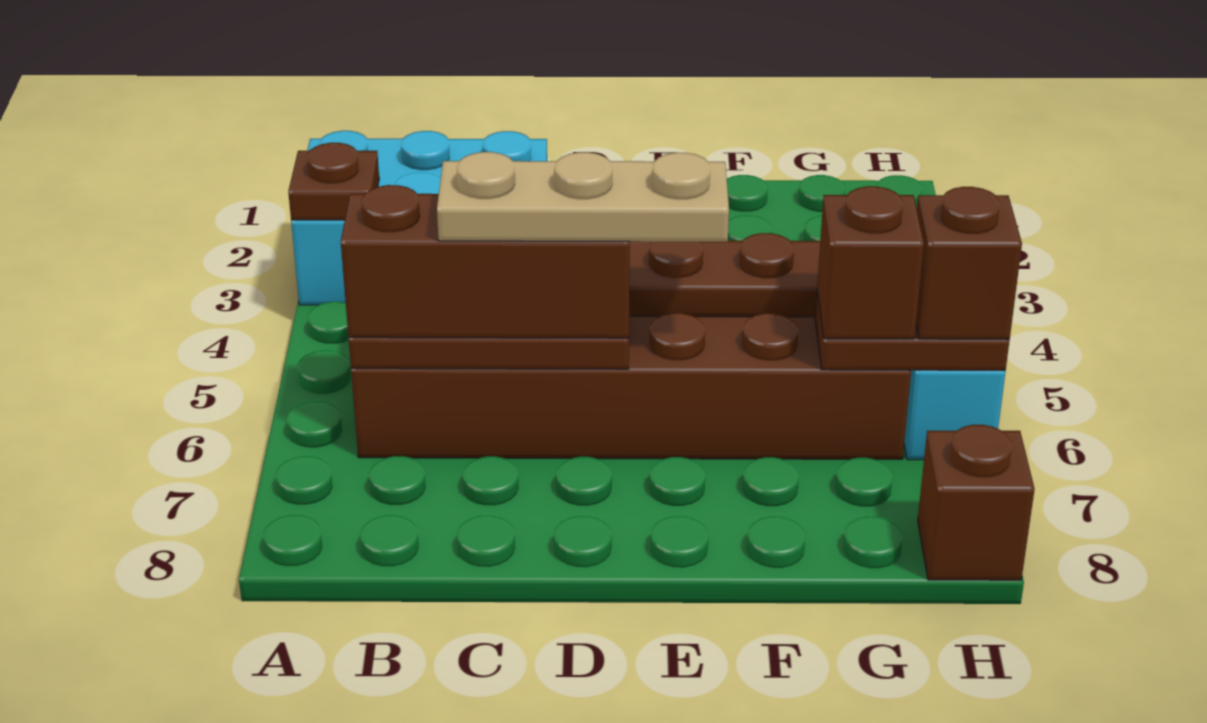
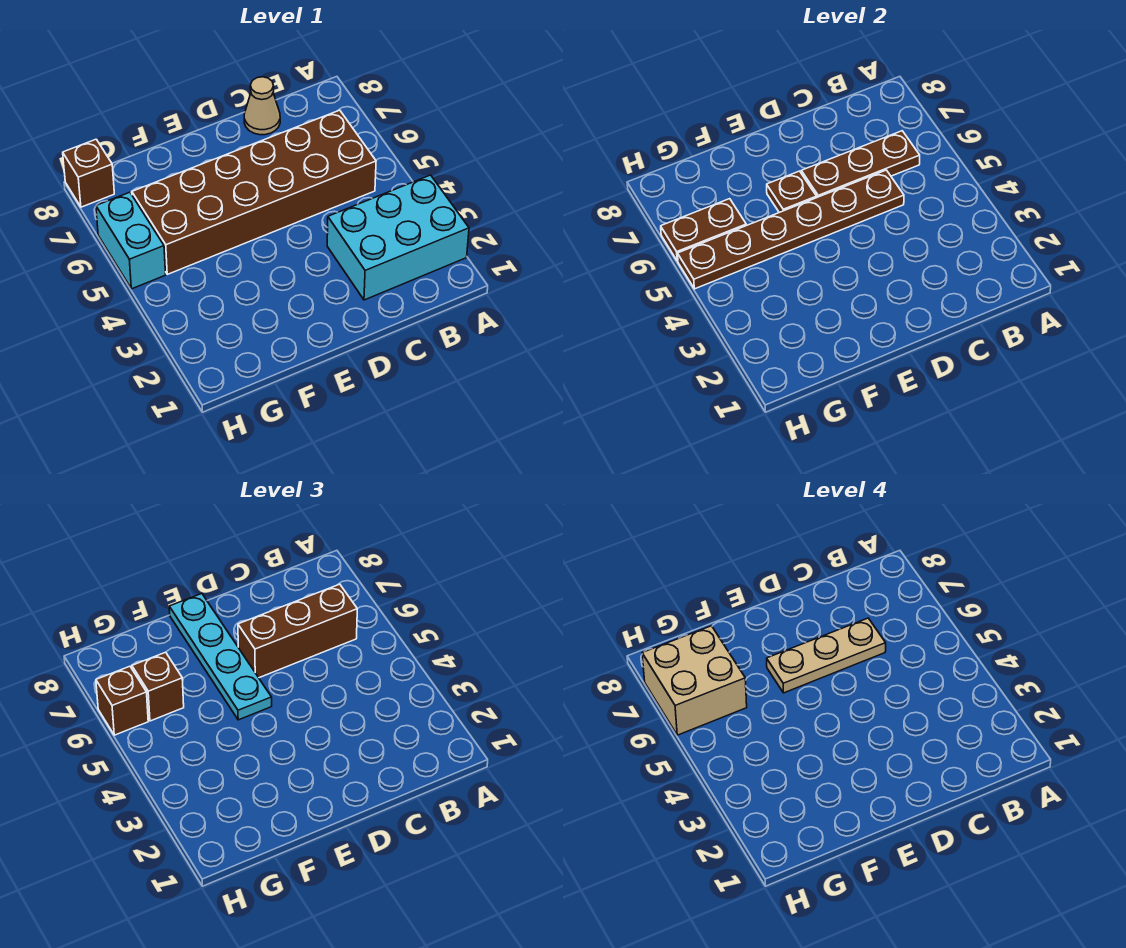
brown plate A3 level 2 -> brown plate E6 level 2
none -> tan cone C8 level 1
none -> cyan plate E5:E8 level 3
none -> tan brick G6:H7 level 4

